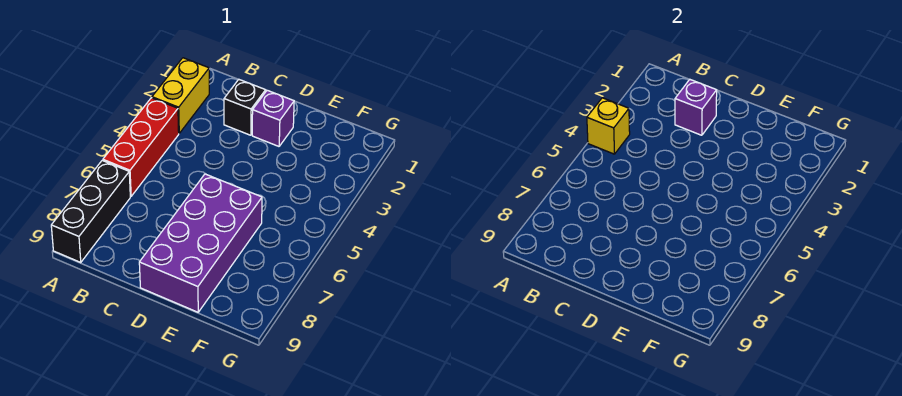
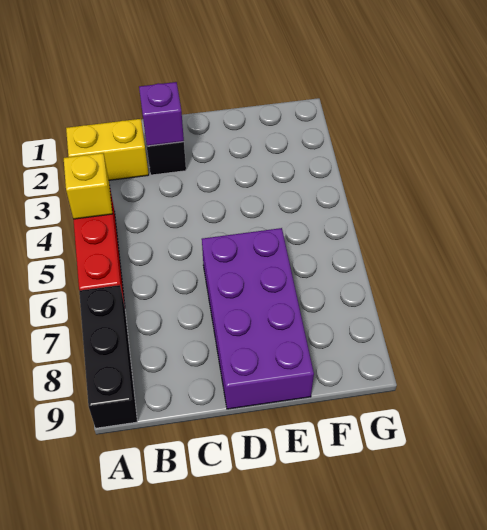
yellow brick A2:A3 level 1 -> yellow brick A2:B2 level 1
purple brick D2 level 1 -> none

